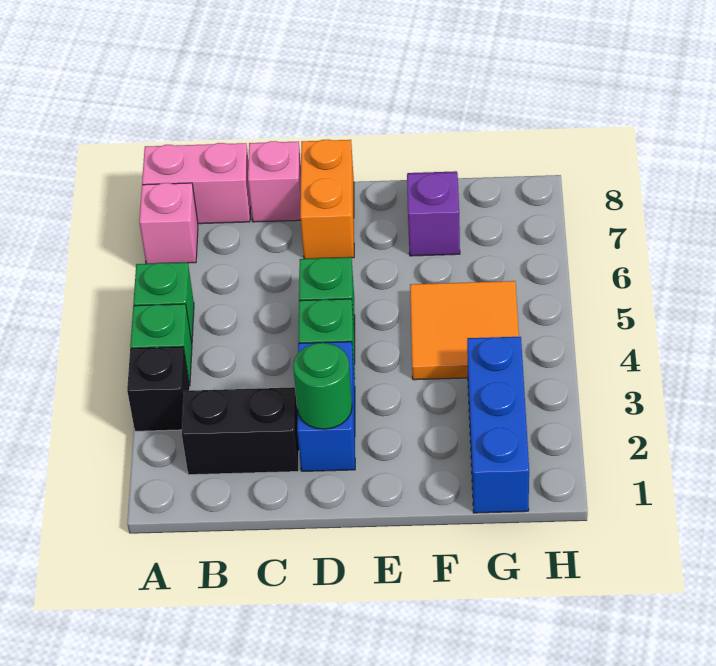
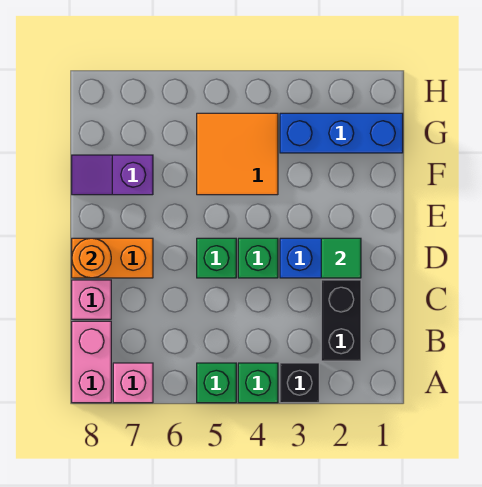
green round brick D2 level 2 -> green tile D2 level 2
none -> orange round brick D8 level 2

